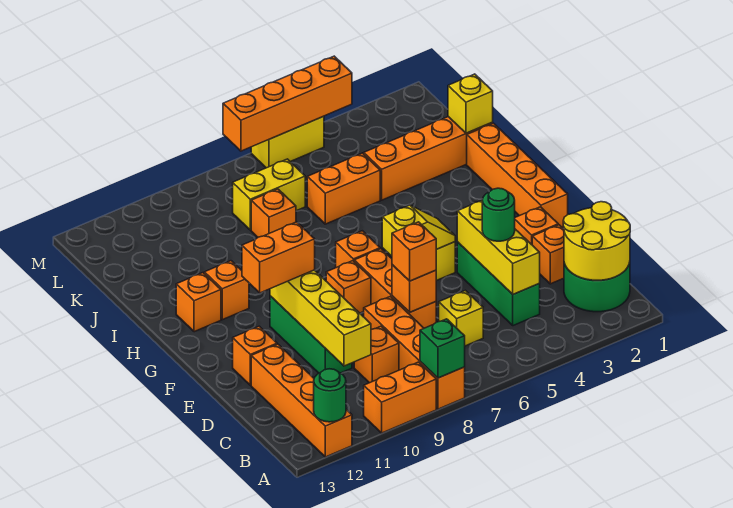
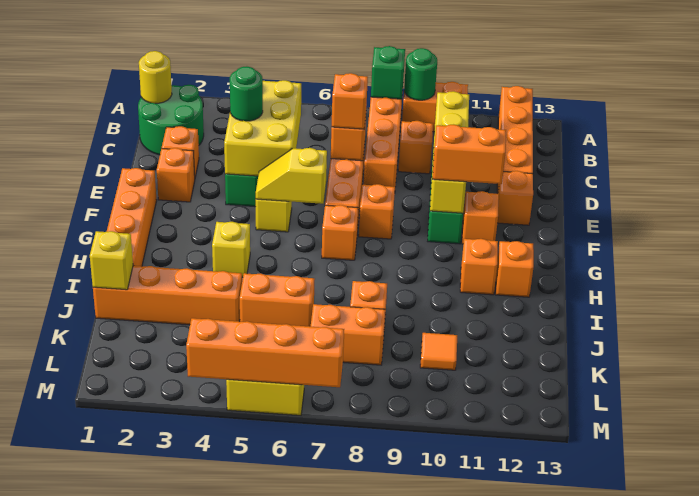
green round brick A12 level 2 -> green round brick A9 level 2
yellow round brick B1:C2 level 2 -> yellow round brick B1 level 2
yellow brick C4:E4 level 2 -> yellow brick C4:E5 level 2
yellow brick C6 level 1 -> yellow brick H4 level 1
none -> orange brick F11 level 1
yellow brick K7:K8 level 1 -> orange brick K7:K8 level 1
none -> orange tile K10 level 1

